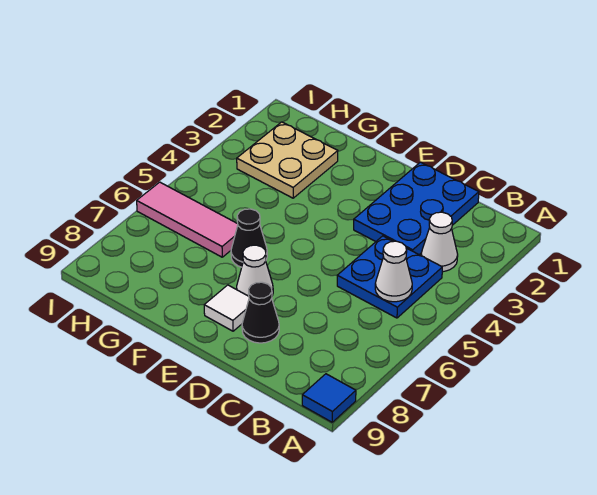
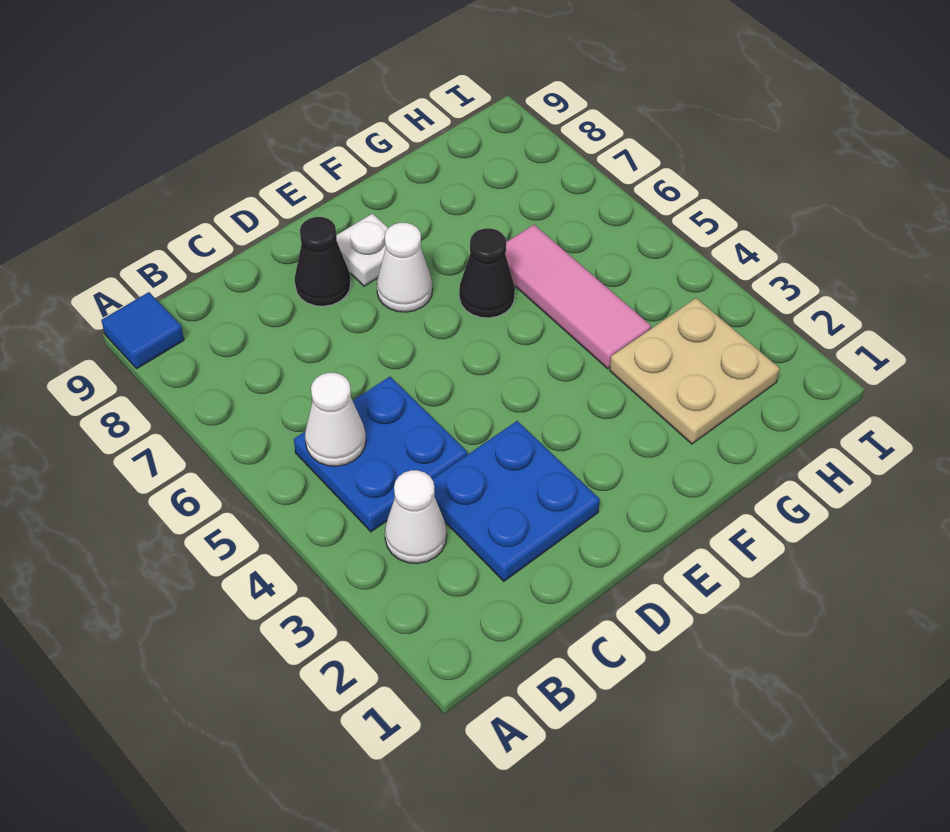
blue plate C1:D3 level 1 -> blue plate C2:D3 level 1
white tile E8 level 1 -> white plate E8 level 1
pink tile G6:I6 level 1 -> pink tile G4:G6 level 1

